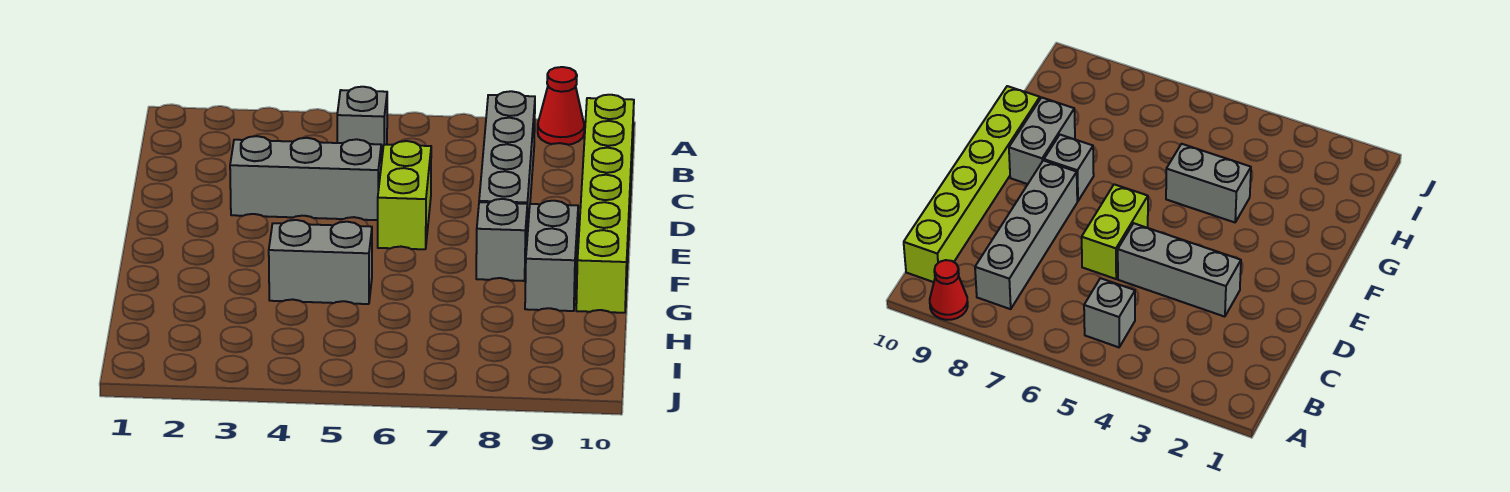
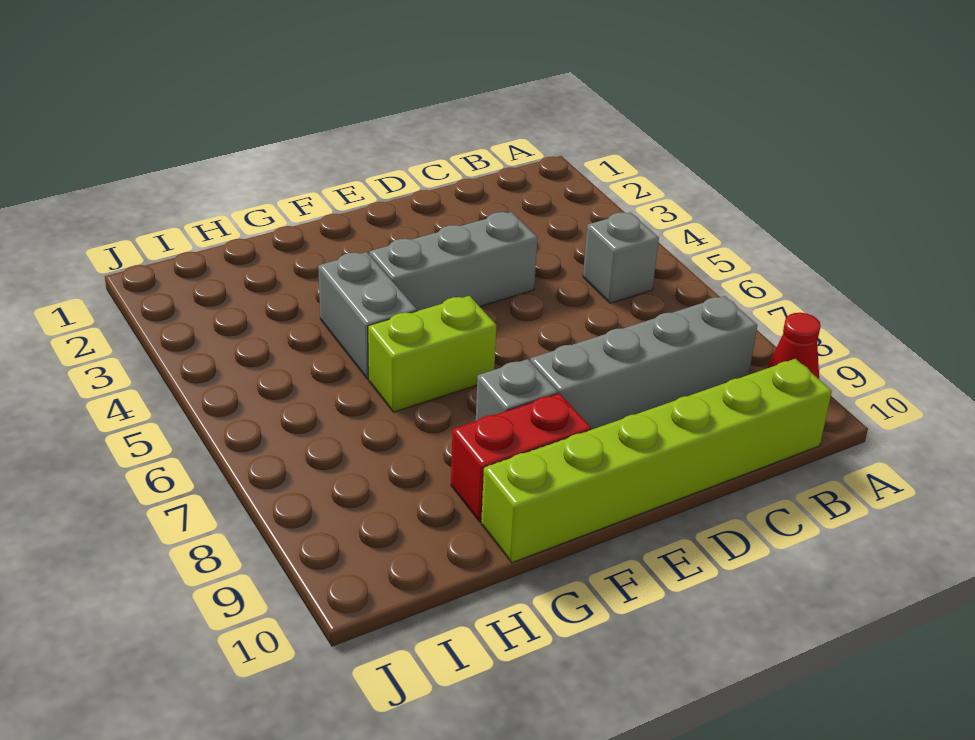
grey brick D3:D5 level 1 -> grey brick D4:F4 level 1
lime brick D6:E6 level 1 -> lime brick F6:G6 level 1
grey brick F9:G9 level 1 -> red brick F9:G9 level 1

